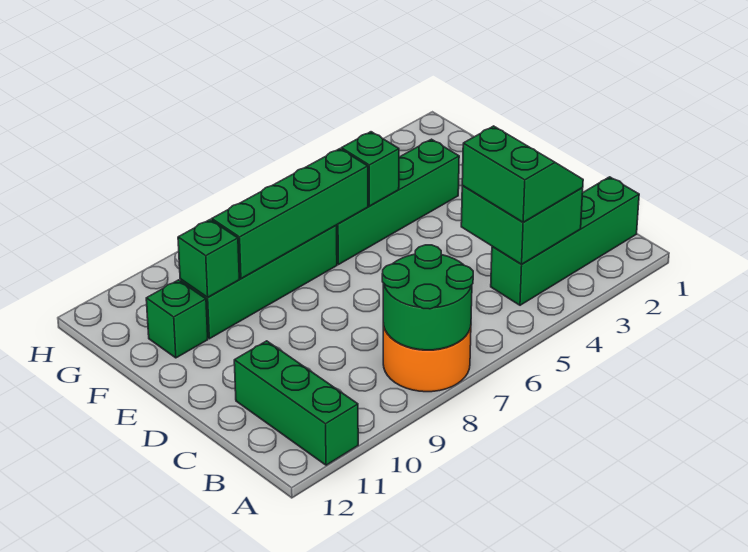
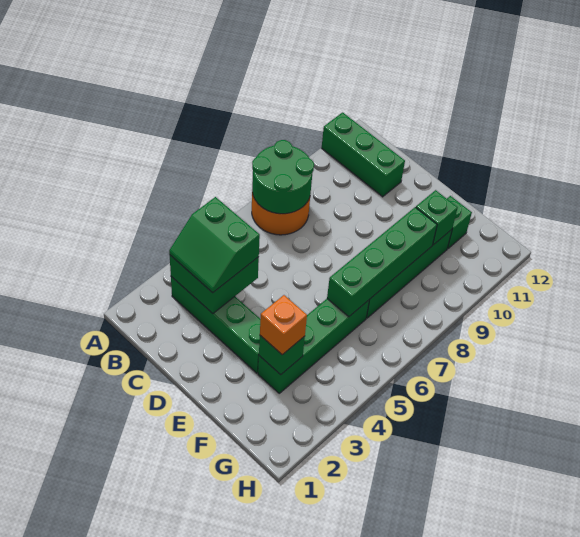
green brick B1:B4 level 1 -> green brick B3:E3 level 1
none -> orange brick F3 level 3
green brick F5 level 2 -> green brick F3 level 2

